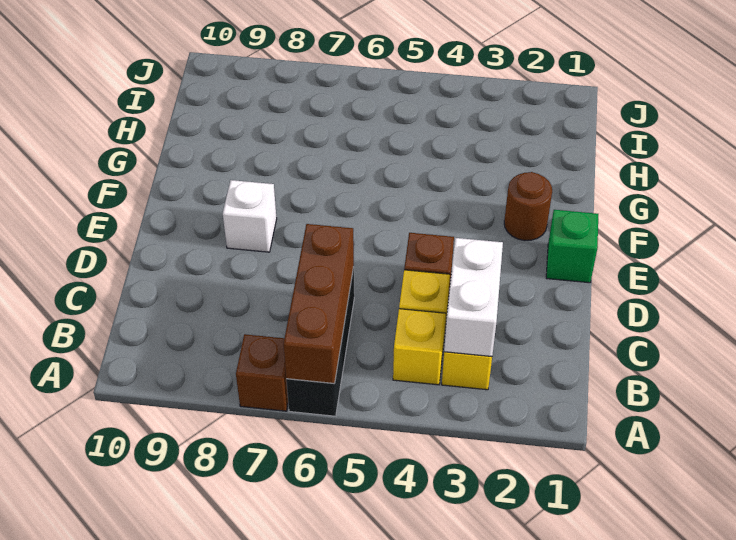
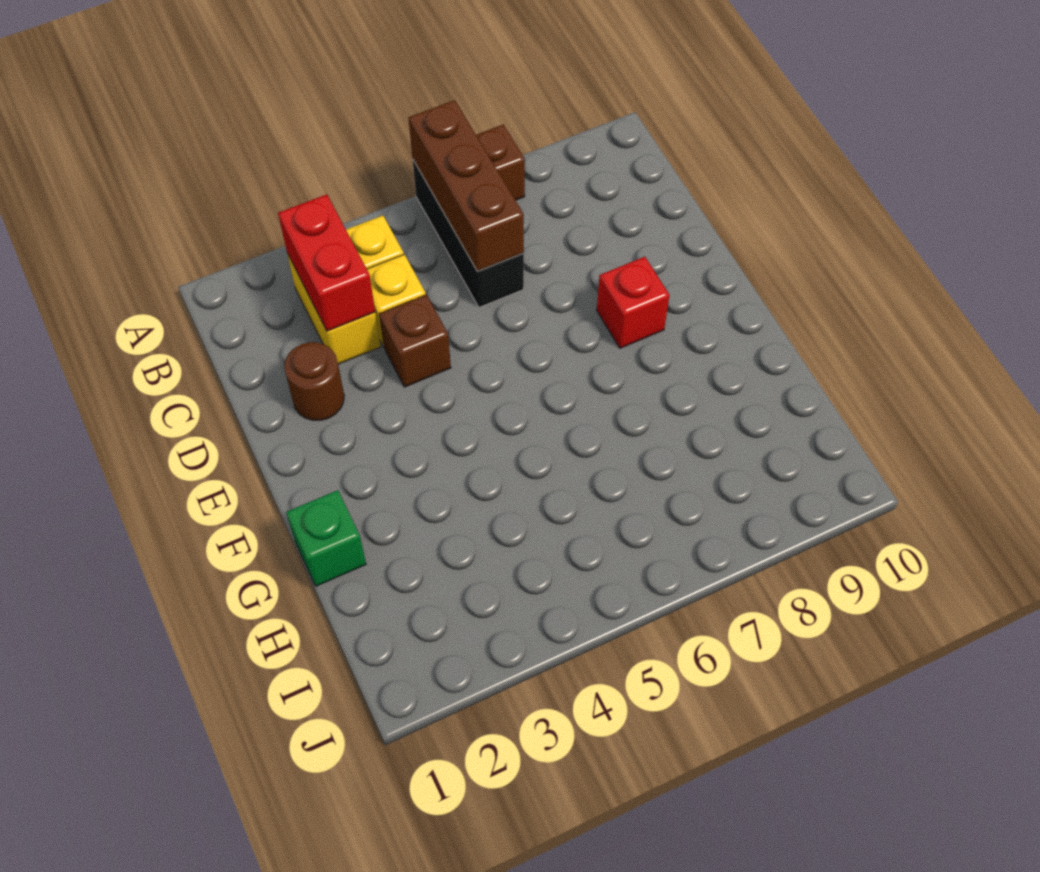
white brick B3:C3 level 2 -> red brick B3:C3 level 2
green brick E1 level 1 -> green brick G1 level 1
white brick E8 level 1 -> red brick E8 level 1
brown round brick F2 level 1 -> brown round brick D2 level 1

